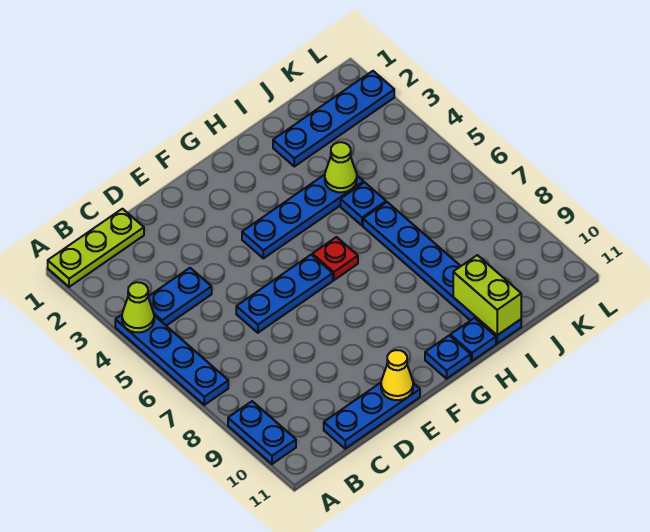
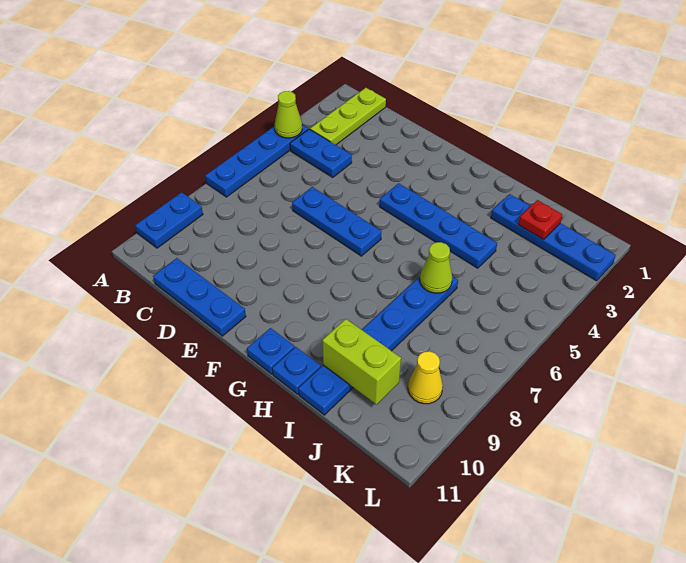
lime plate A1:C1 level 1 -> lime plate B1:B3 level 1
yellow cone E11 level 2 -> yellow cone K9 level 1
red plate G6 level 1 -> red plate J2 level 2
lime cone I4 level 2 -> lime cone I6 level 2
blue plate I5 level 1 -> none
lime brick I10:I11 level 2 -> lime brick I10:J10 level 2

